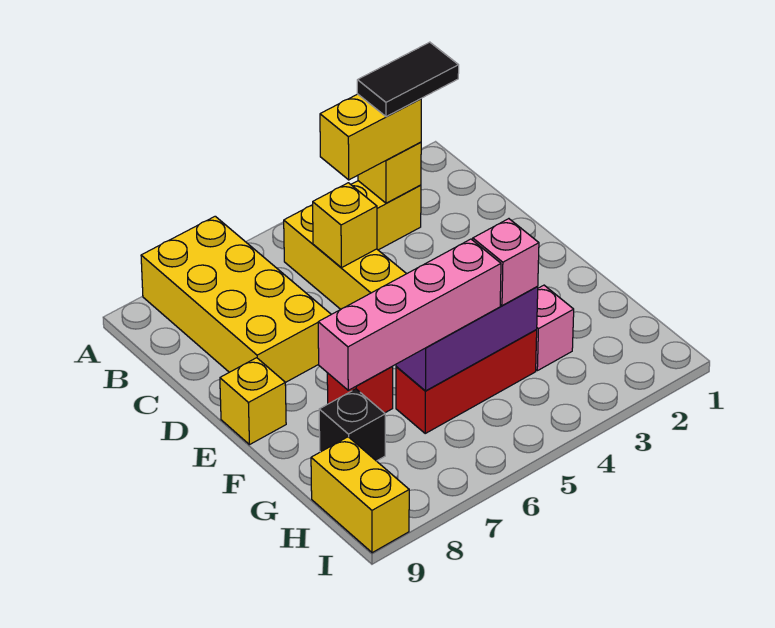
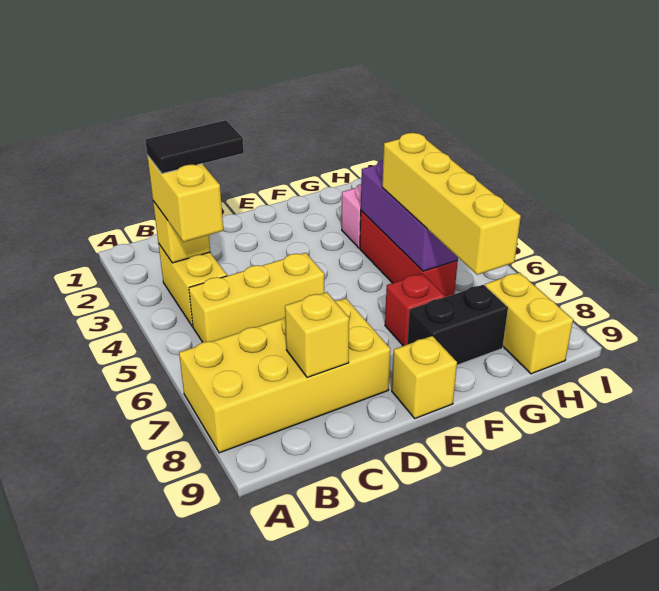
black tile B2:B3 level 4 -> black tile B3:C3 level 4
yellow brick C5 level 2 -> yellow brick C8 level 2
pink brick G4 level 3 -> none
pink brick G5:G8 level 3 -> yellow brick G5:G8 level 3
black brick G8 level 1 -> black brick F8:G8 level 1
yellow brick H9:I9 level 1 -> yellow brick H8:H9 level 1

